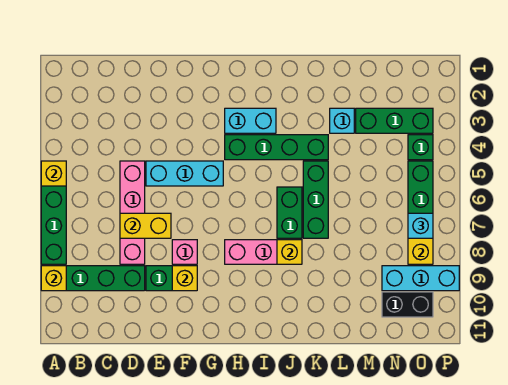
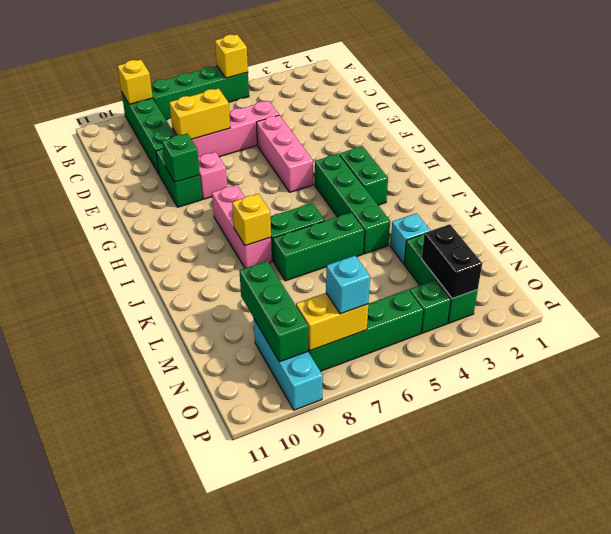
yellow brick D7:E7 level 2 -> yellow brick D7:D8 level 2
cyan brick E5:G5 level 1 -> pink brick E5:G5 level 1
yellow brick F9 level 2 -> green brick F9 level 2
cyan brick H3:I3 level 1 -> green brick H3:I3 level 1
none -> green brick M9:O9 level 2
black brick N10:O10 level 1 -> black brick N3:O3 level 2

